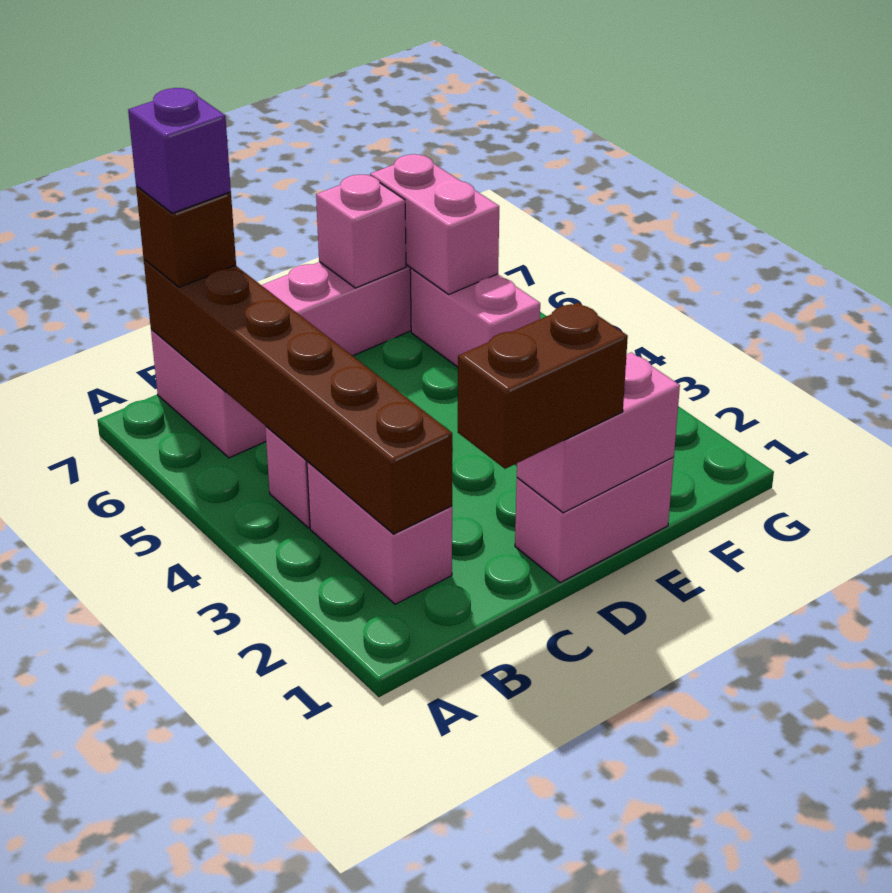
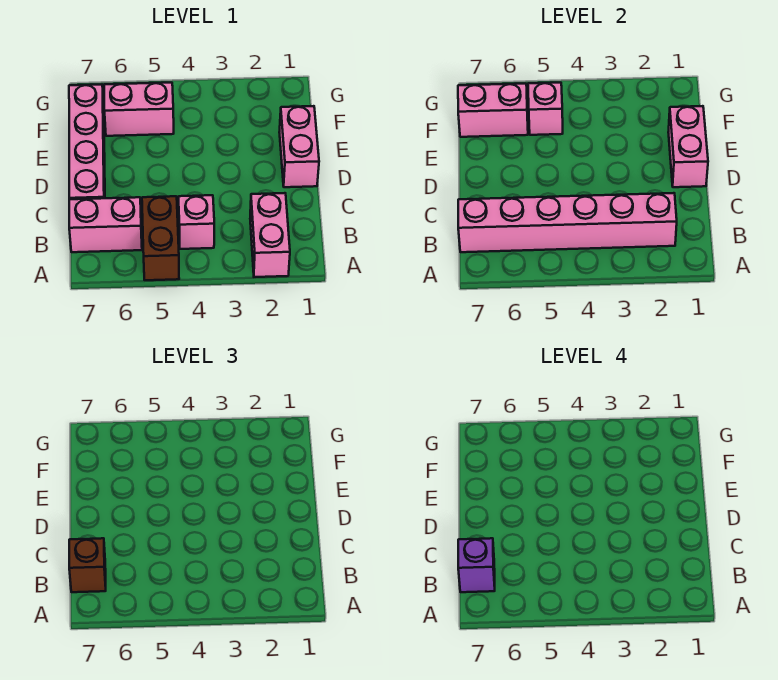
pink brick B2:B3 level 1 -> pink brick A2:B2 level 1
brown brick B2:B7 level 2 -> pink brick B2:B7 level 2
brown brick C1:D1 level 3 -> brown brick A5:B5 level 1
pink brick E7 level 2 -> pink brick F5 level 2

